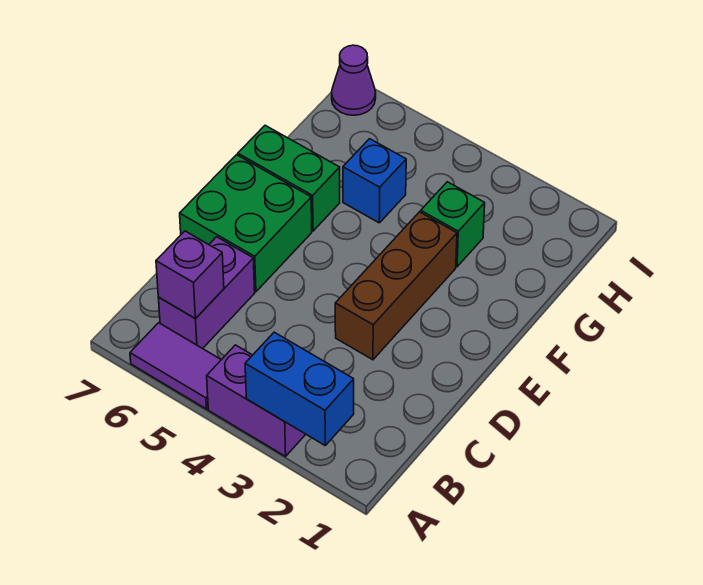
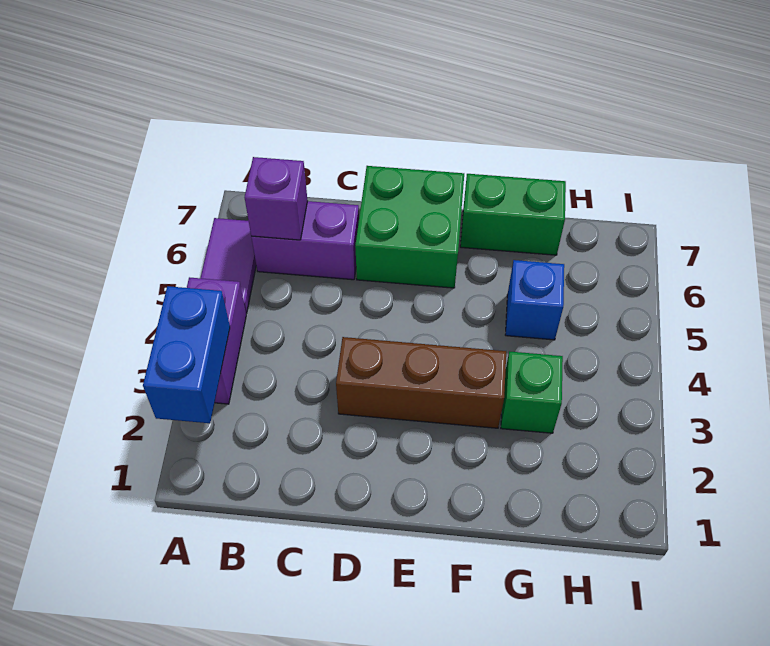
green brick F6:F7 level 1 -> green brick F7:G7 level 1
purple cone I7 level 1 -> none

